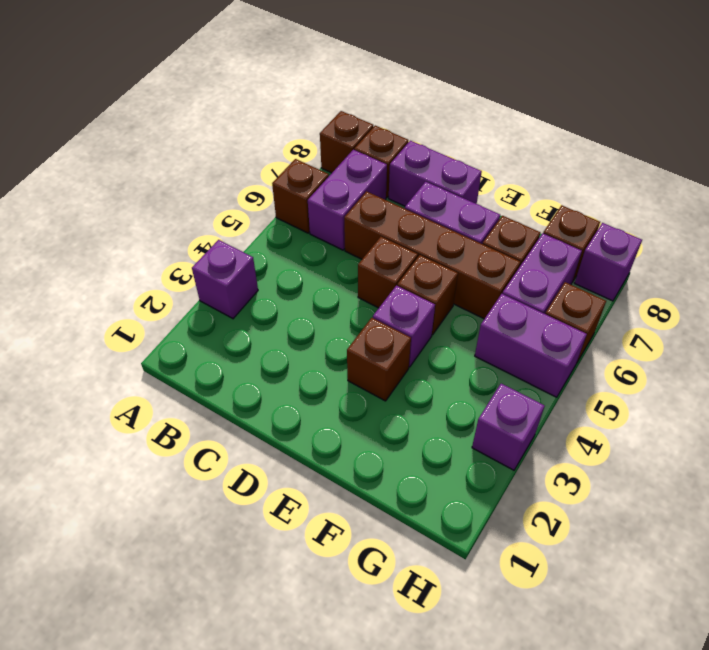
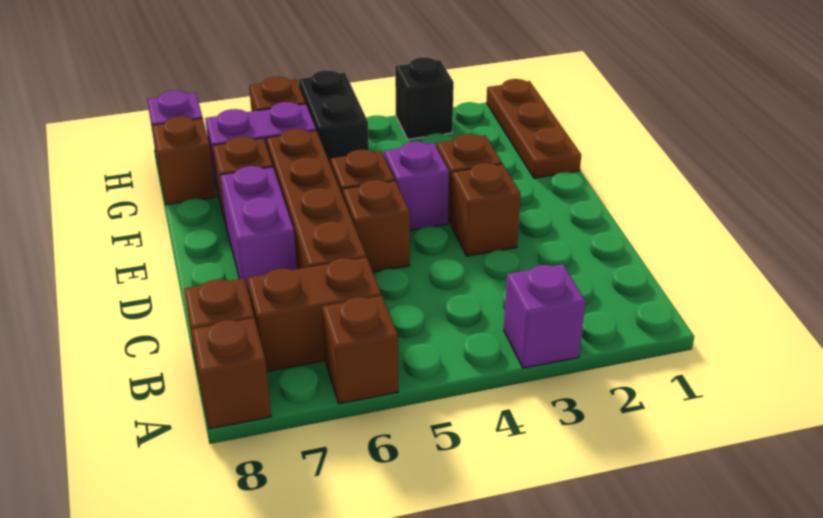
purple brick B6:B7 level 1 -> brown brick B6:B7 level 1
purple brick C8:D8 level 1 -> none
none -> brown brick D3 level 1
none -> brown plate F1:H1 level 1
purple brick G5:H5 level 1 -> black brick G5:H5 level 1
purple brick H3 level 1 -> black brick H3 level 1

